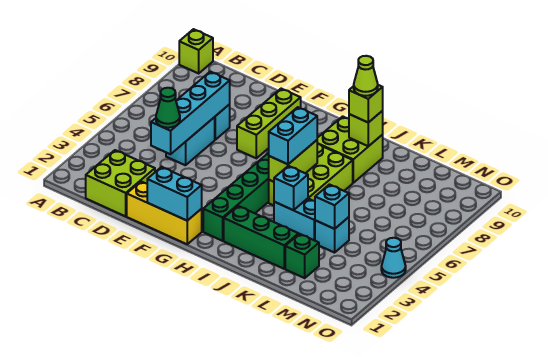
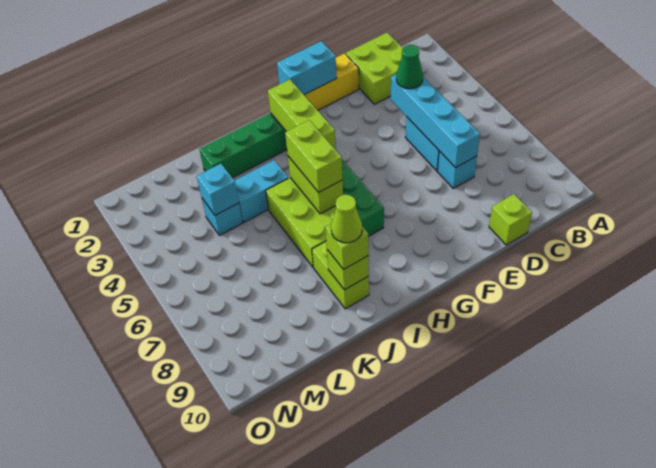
lime brick A10 level 1 -> lime brick D10 level 1
lime brick F7:F9 level 1 -> lime brick H2:H4 level 2
cyan brick I5:I6 level 3 -> lime brick I5:I6 level 3
lime brick I8:J9 level 1 -> lime brick J8:J9 level 1
cyan brick J4 level 2 -> none
green brick L2 level 1 -> none
cyan cone O4 level 1 -> none

